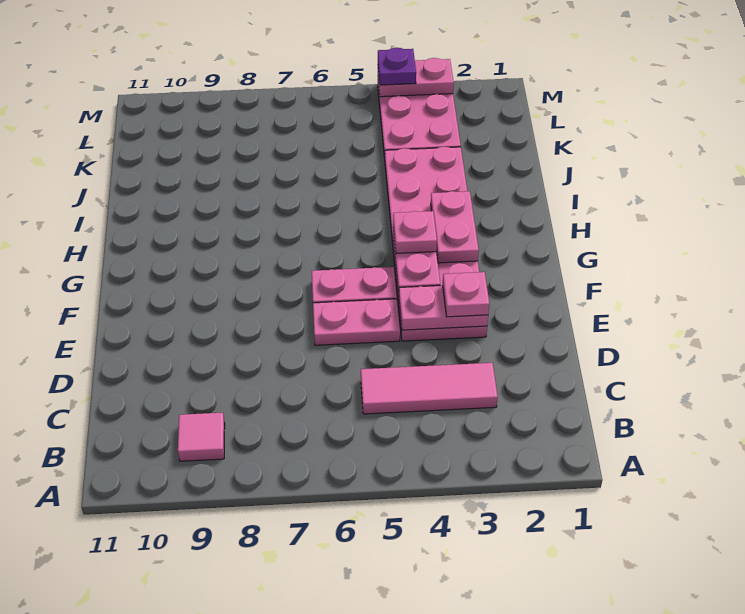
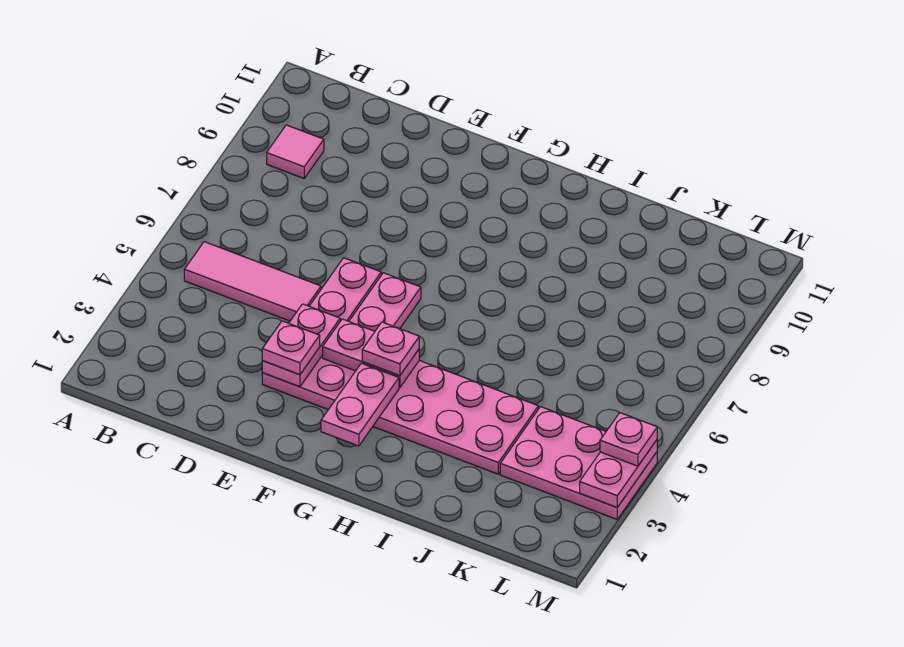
pink tile C3:C5 level 1 -> pink tile B5:D5 level 1
pink plate G3:H3 level 2 -> pink plate G2:G3 level 2
purple plate M4 level 3 -> pink plate M4 level 3

